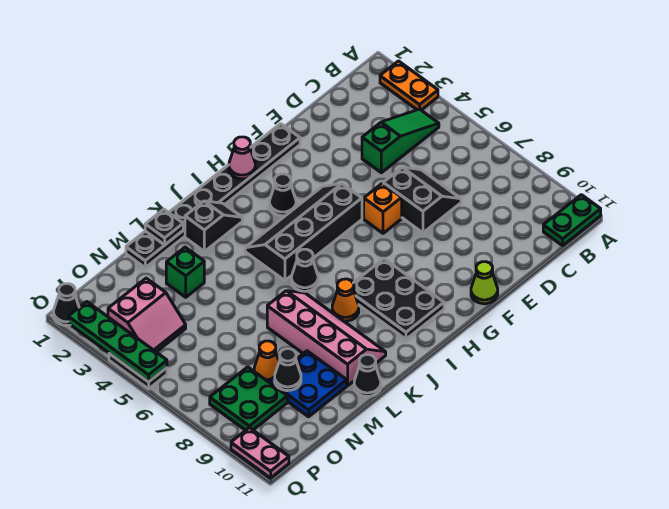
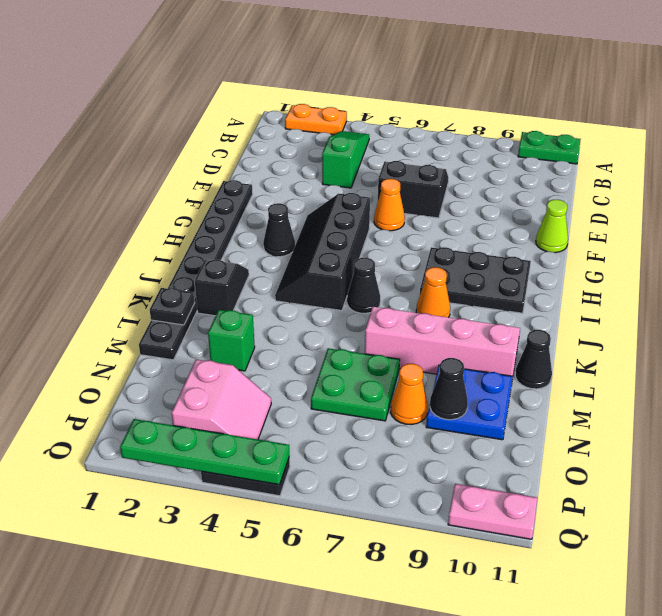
green plate A11:B11 level 1 -> green plate A10:A11 level 1
orange brick F6 level 1 -> orange cone F6 level 1
pink cone H1 level 2 -> none
green plate O8:P9 level 1 -> green plate M6:N7 level 1
black cone Q1 level 1 -> none

